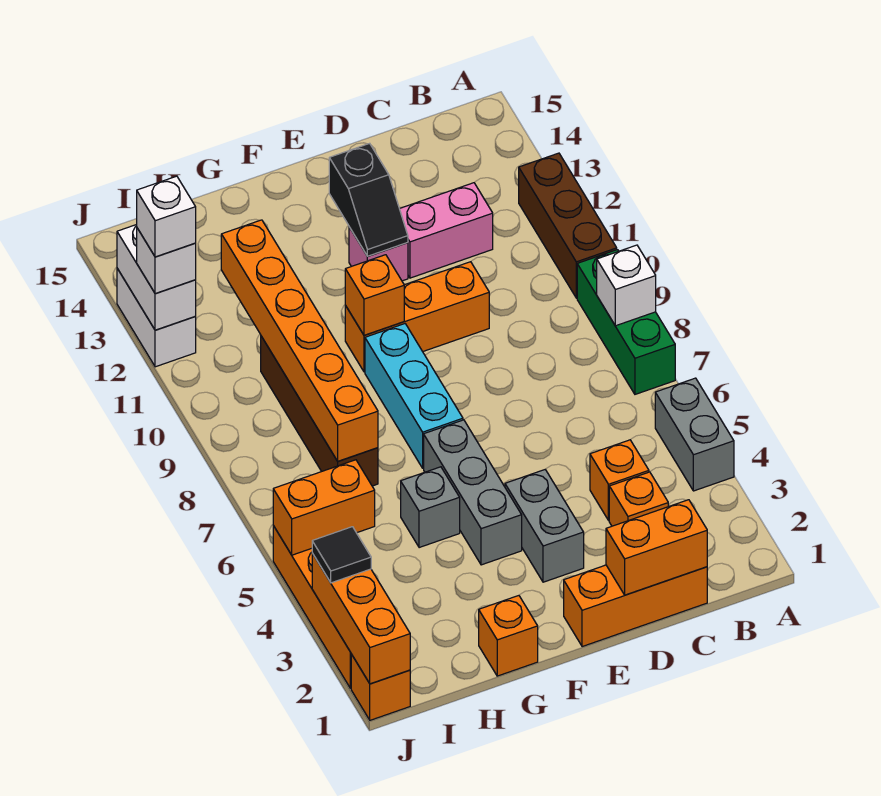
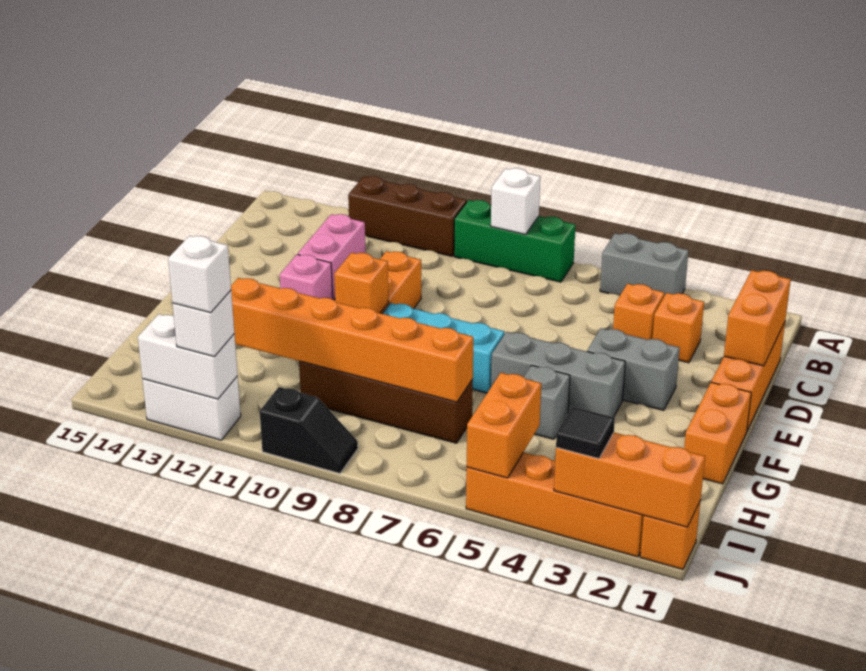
black slope E12:E13 level 2 top 13 -> black slope J9:J10 level 1 top 10
orange brick G1 level 1 -> orange brick F1:G1 level 1

